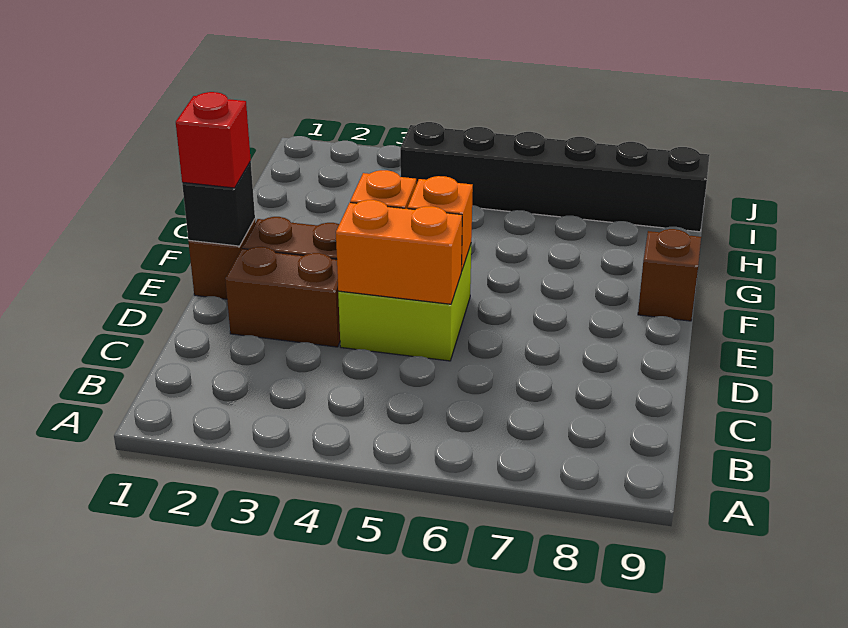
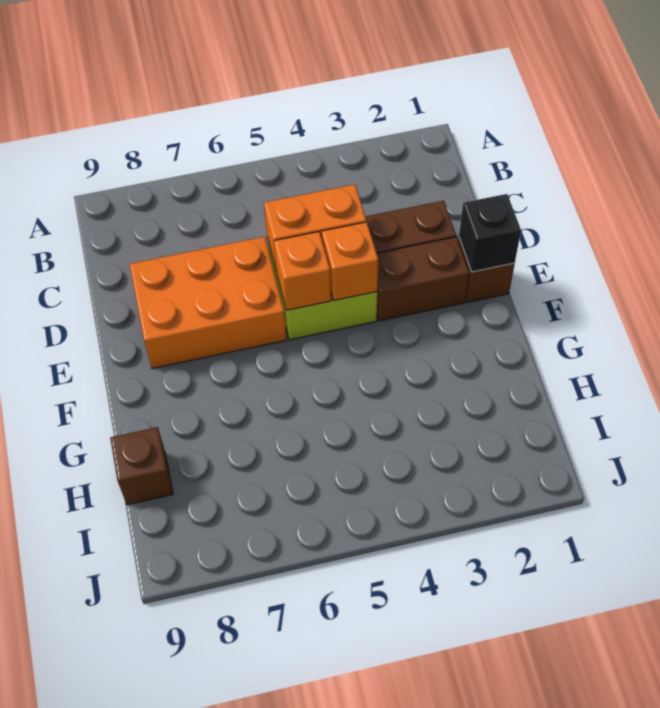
none -> orange brick D6:E8 level 1
red brick E1 level 3 -> none
brown brick F9 level 1 -> brown brick H9 level 1
black brick I4:I9 level 1 -> none

